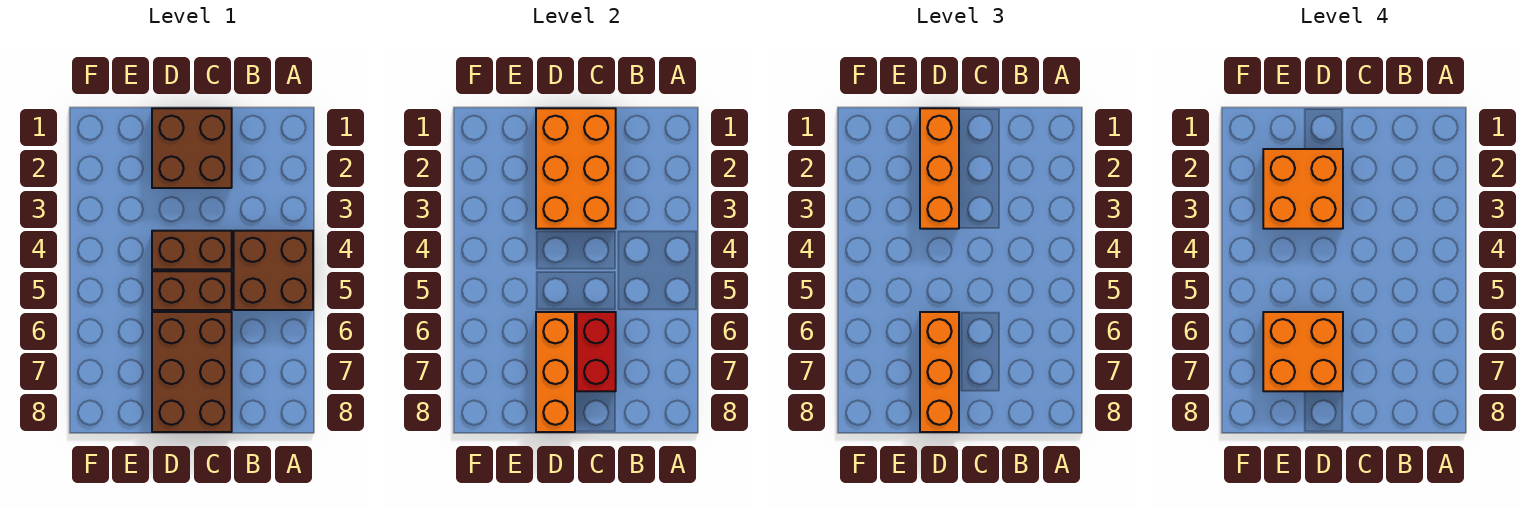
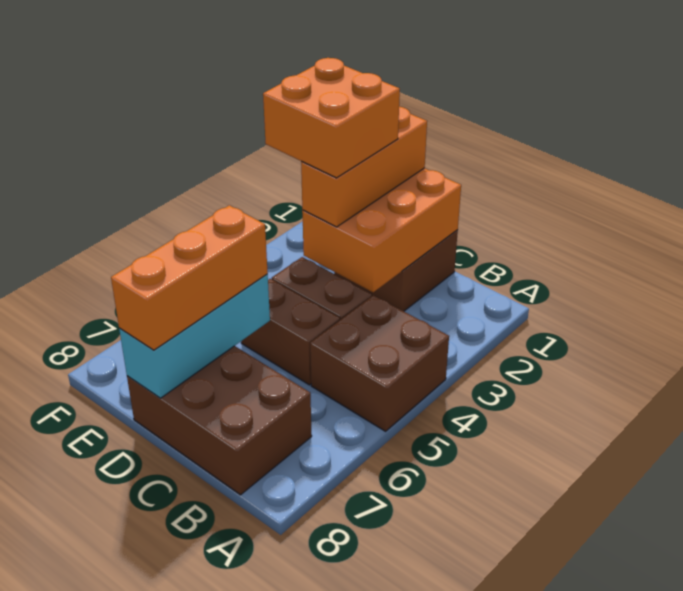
brown brick C6:D8 level 1 -> brown brick B7:D8 level 1
red brick C6:C7 level 2 -> none
orange brick D6:D8 level 2 -> cyan brick D6:D8 level 2
orange brick D6:E7 level 4 -> none

